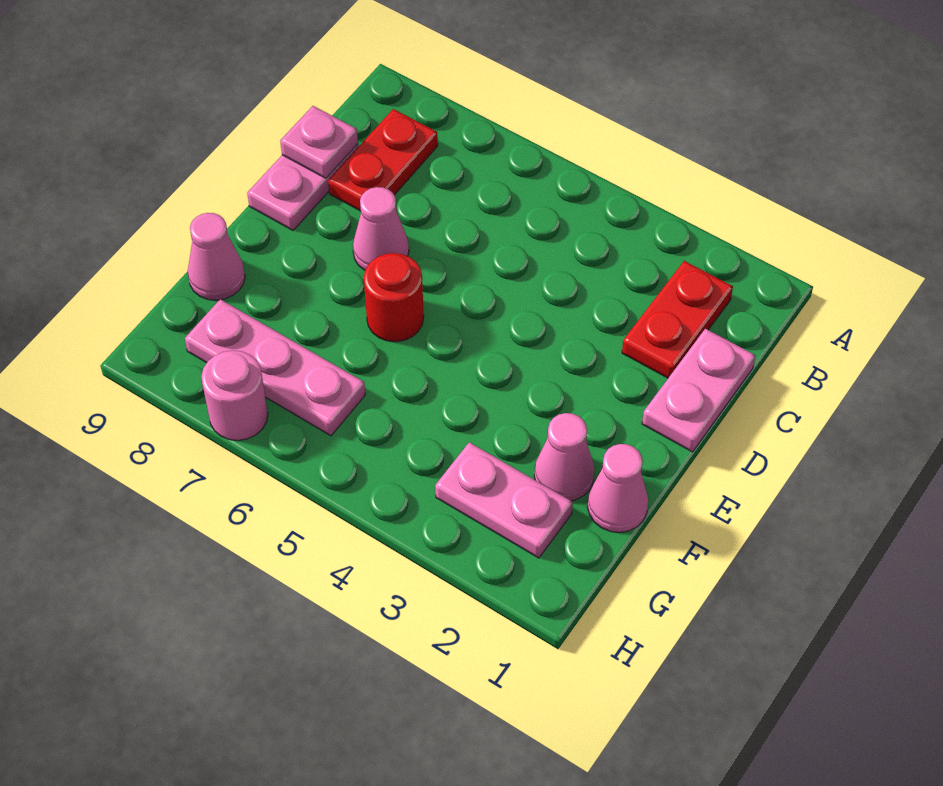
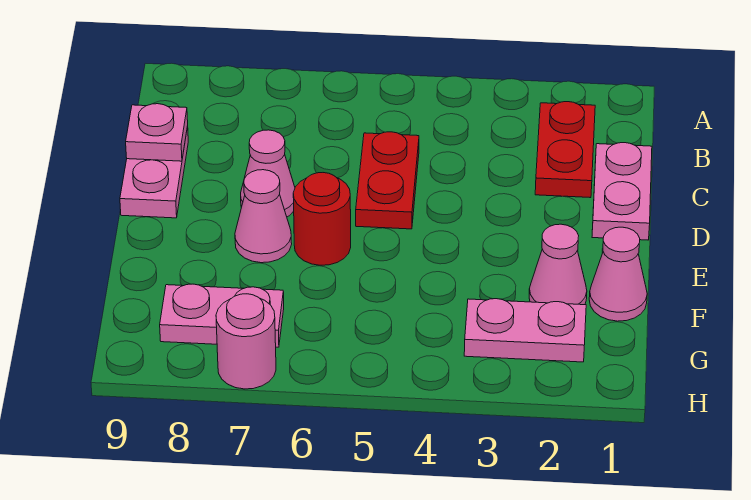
red plate B8:C8 level 1 -> red plate C5:D5 level 1
pink cone F9 level 1 -> pink cone E7 level 1
pink plate G6:G8 level 1 -> pink plate G7:G8 level 1

